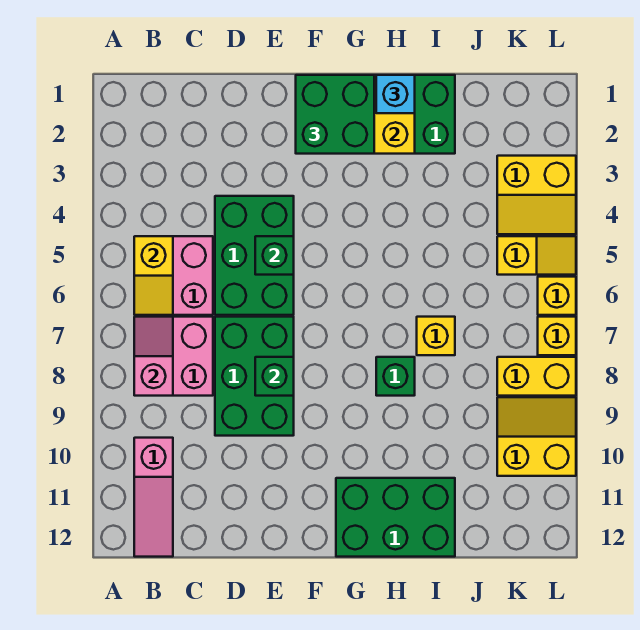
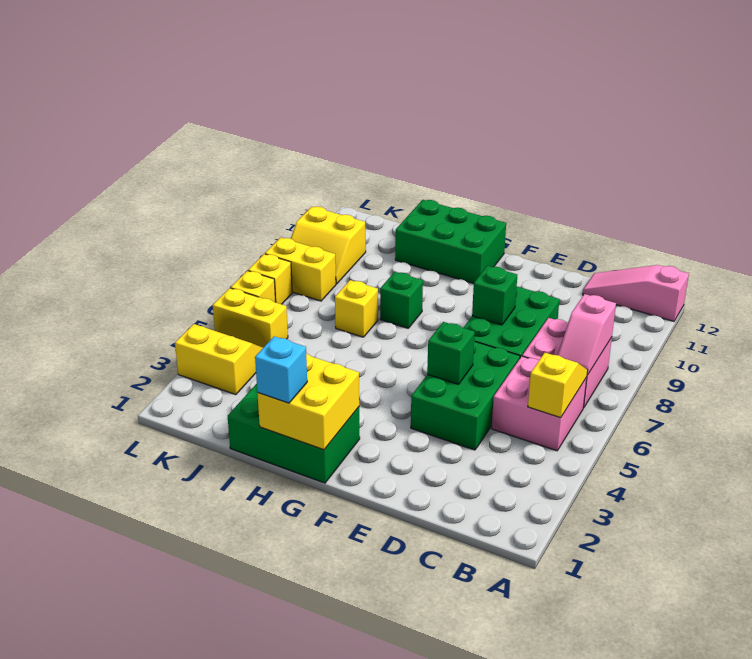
pink slope B10:B12 level 1 top 10 -> pink slope A12:C12 level 1 top A
green brick F1:G2 level 3 -> none
yellow slope K5:L5 level 1 top K -> yellow brick K5:L5 level 1

